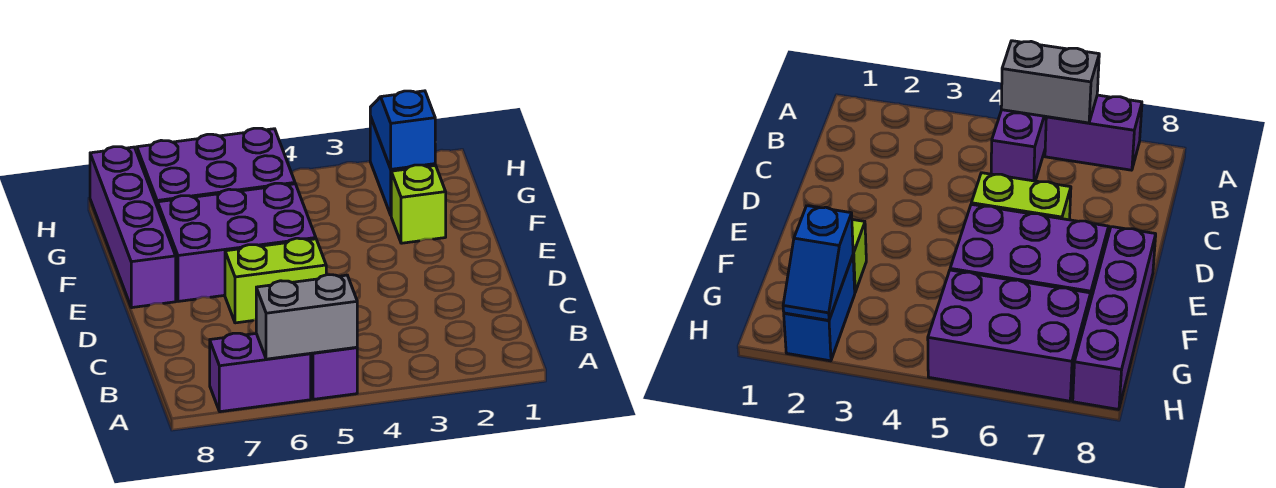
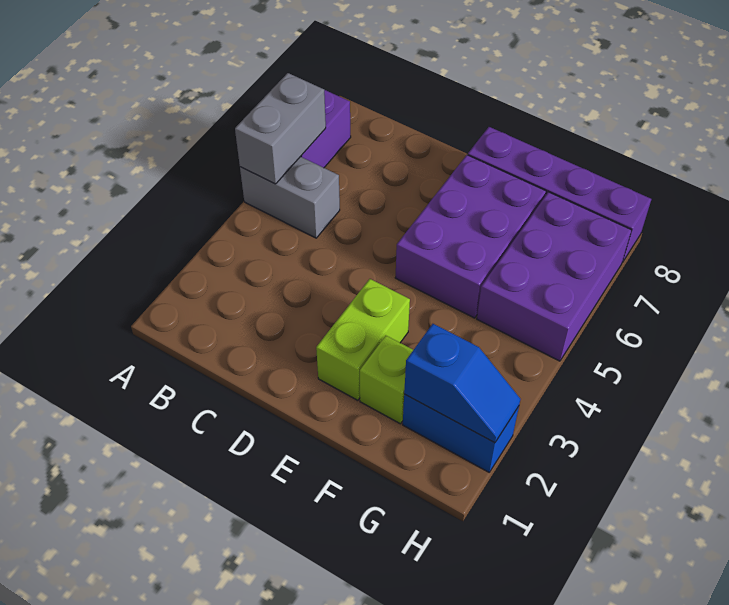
purple brick A5:B5 level 1 -> grey brick A5:B5 level 1
lime brick D5:D6 level 1 -> lime brick E2:E3 level 1

